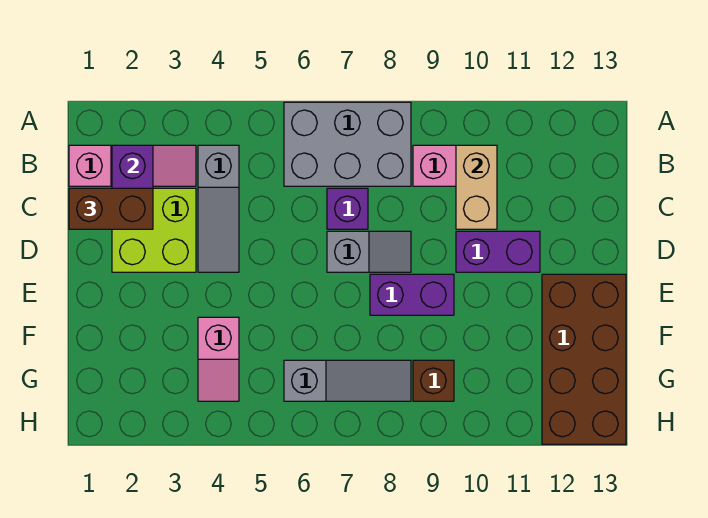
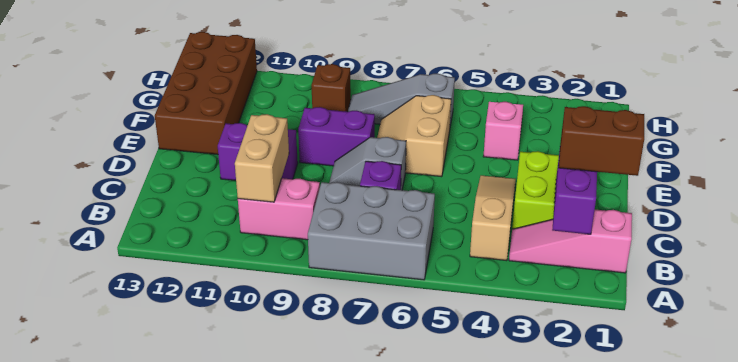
grey slope B4:D4 level 1 top B -> tan slope B4:D4 level 1 top B
none -> tan slope E6:F7 level 1 top 6

